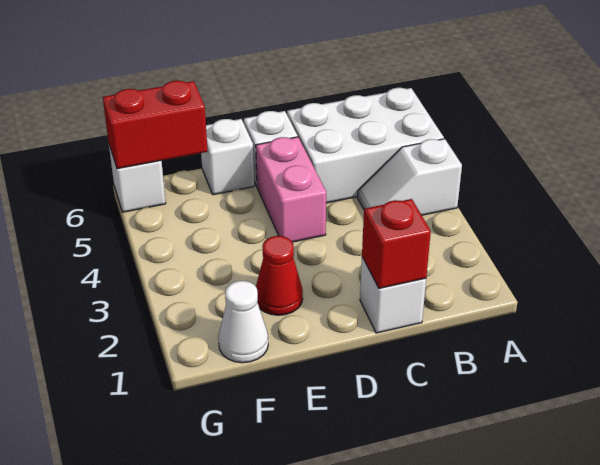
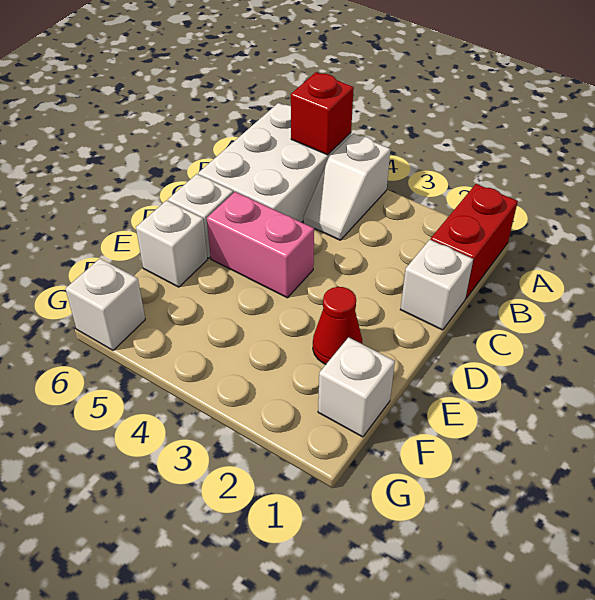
red brick C1 level 2 -> red brick A5 level 2
white cone F1 level 1 -> white brick F1 level 1
red brick F6:G6 level 2 -> red brick A1:B1 level 1

